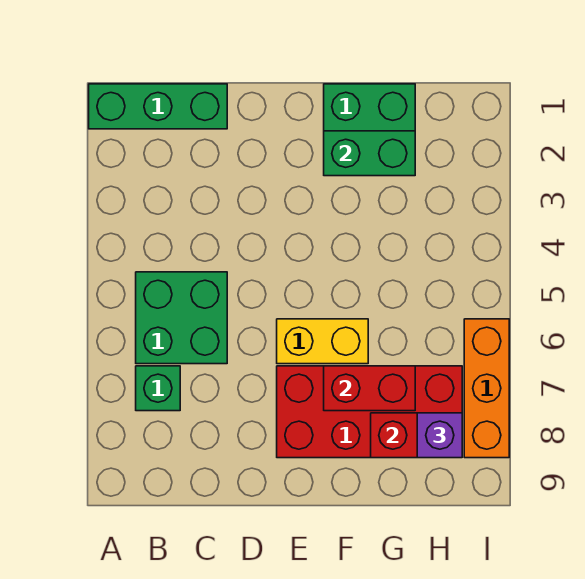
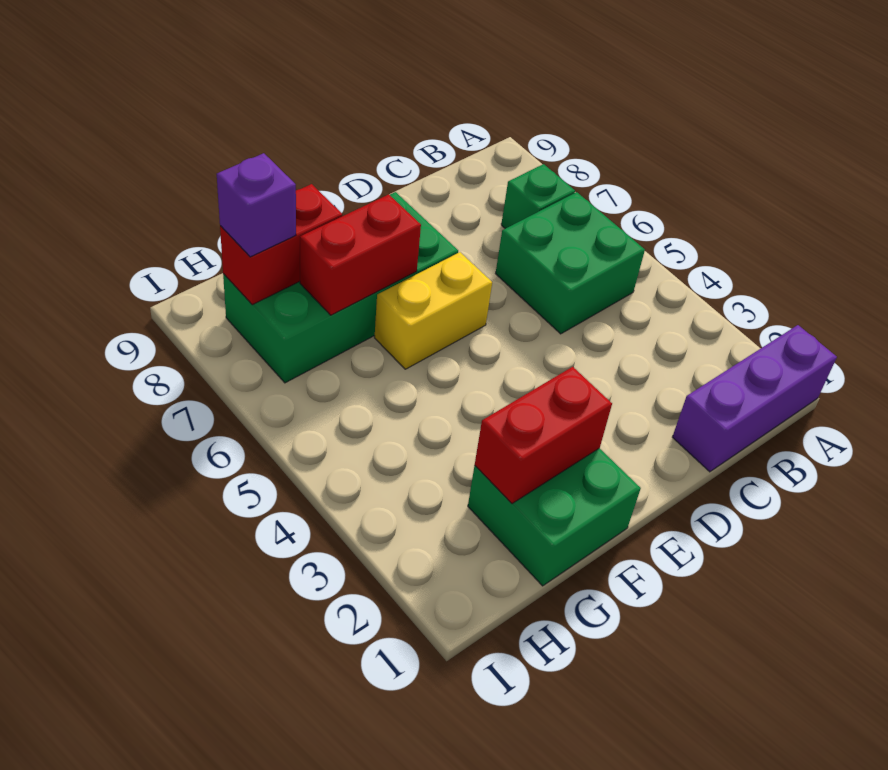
green brick A1:C1 level 1 -> purple brick A1:C1 level 1
red brick E7:H8 level 1 -> green brick E7:H8 level 1
green brick F2:G2 level 2 -> red brick F2:G2 level 2
orange brick I6:I8 level 1 -> none

